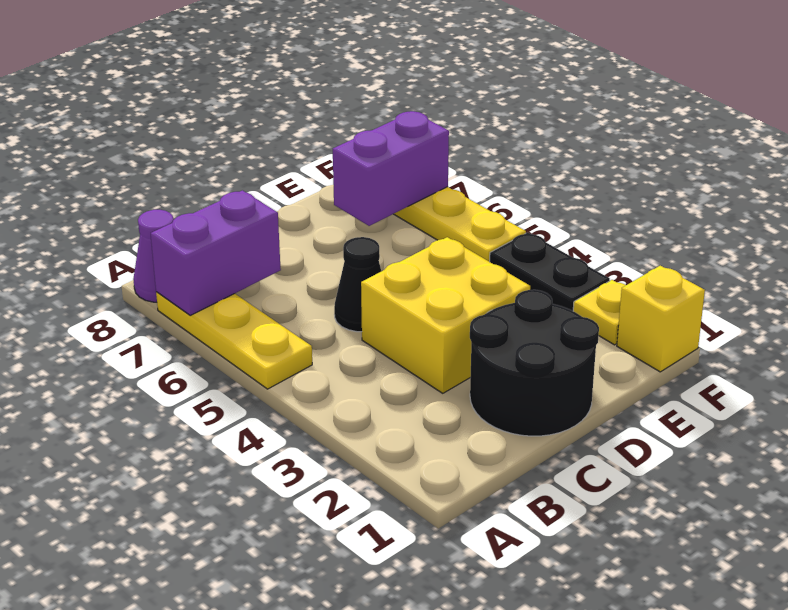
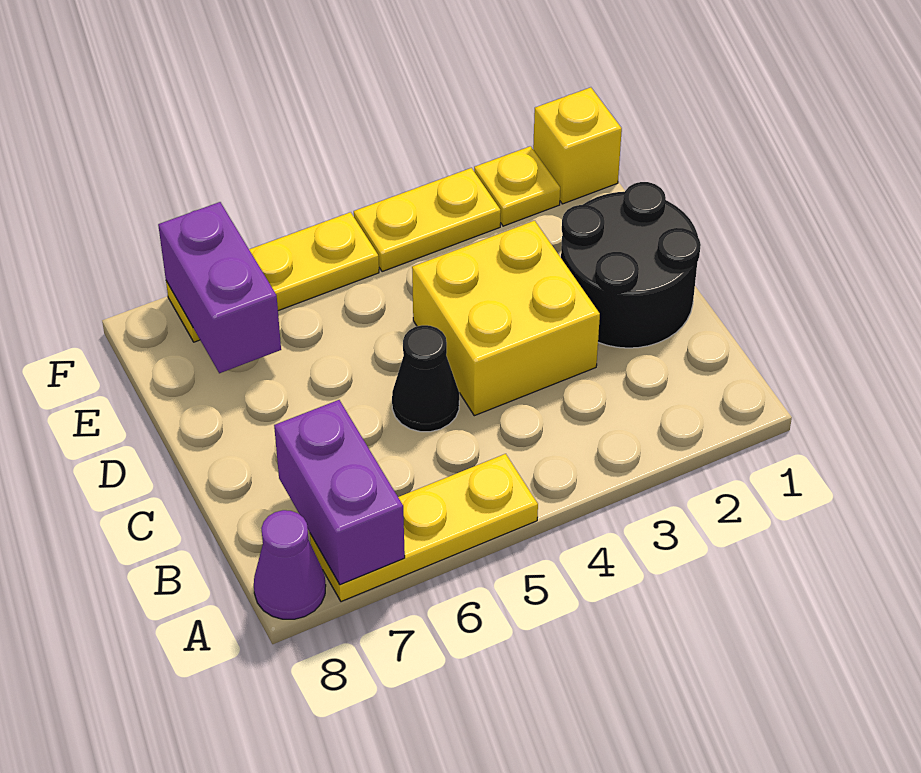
black plate F3:F4 level 1 -> yellow plate F3:F4 level 1

